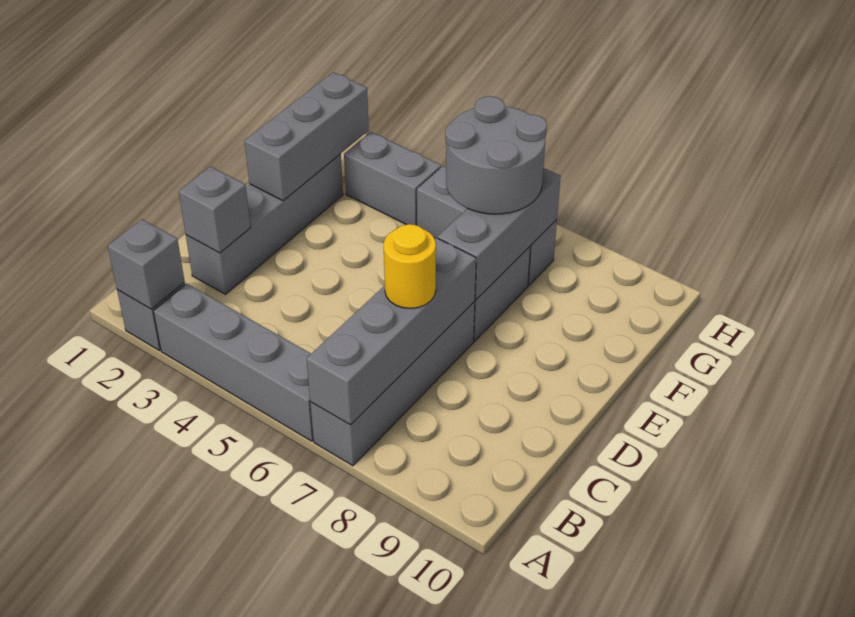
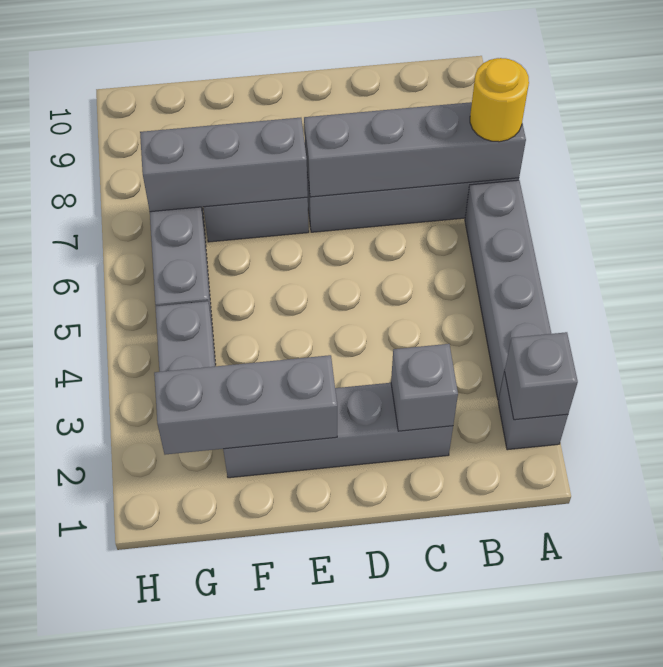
yellow round brick C7 level 3 -> yellow round brick A7 level 3
grey round brick F6:G7 level 3 -> none

